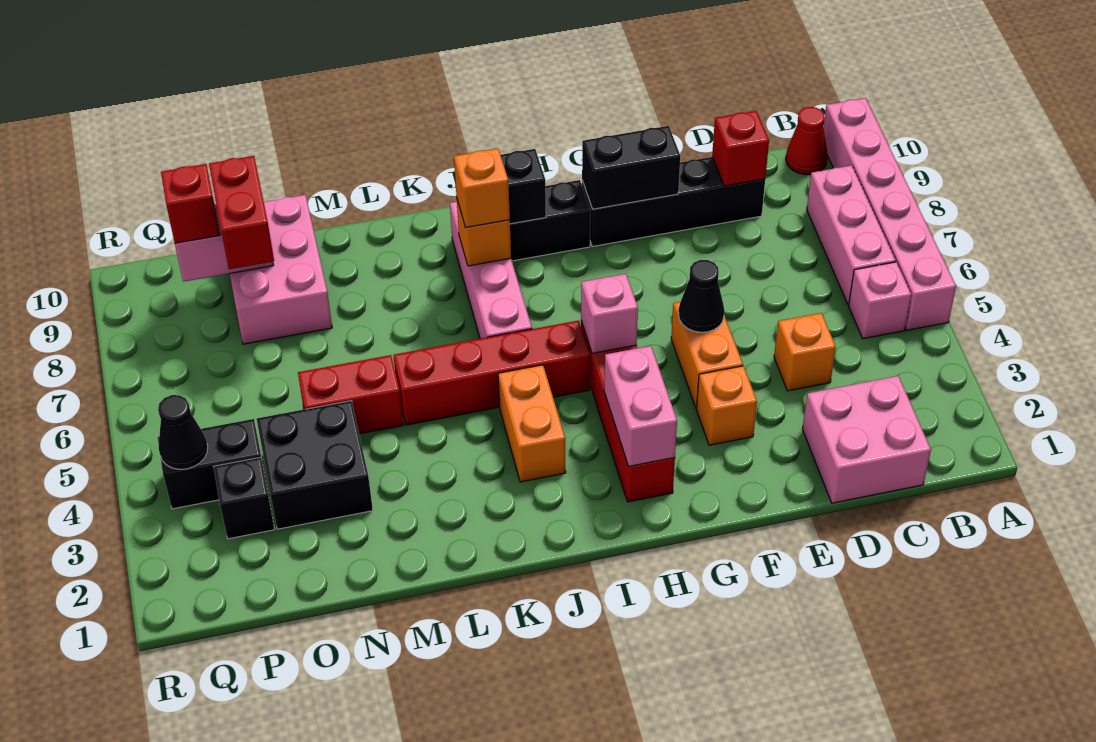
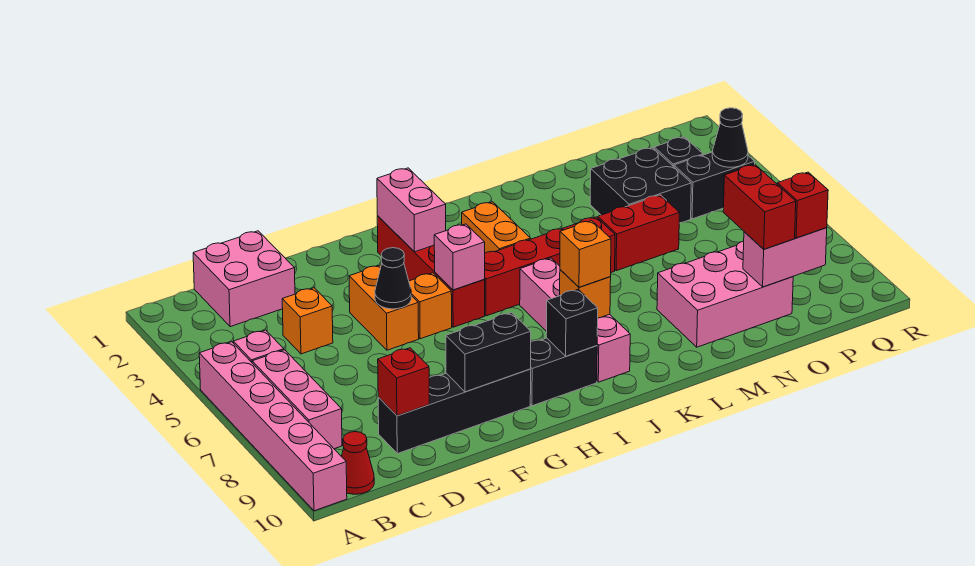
orange brick F3 level 1 -> orange brick G5 level 1
pink brick N8:O10 level 1 -> pink brick M8:O9 level 1

